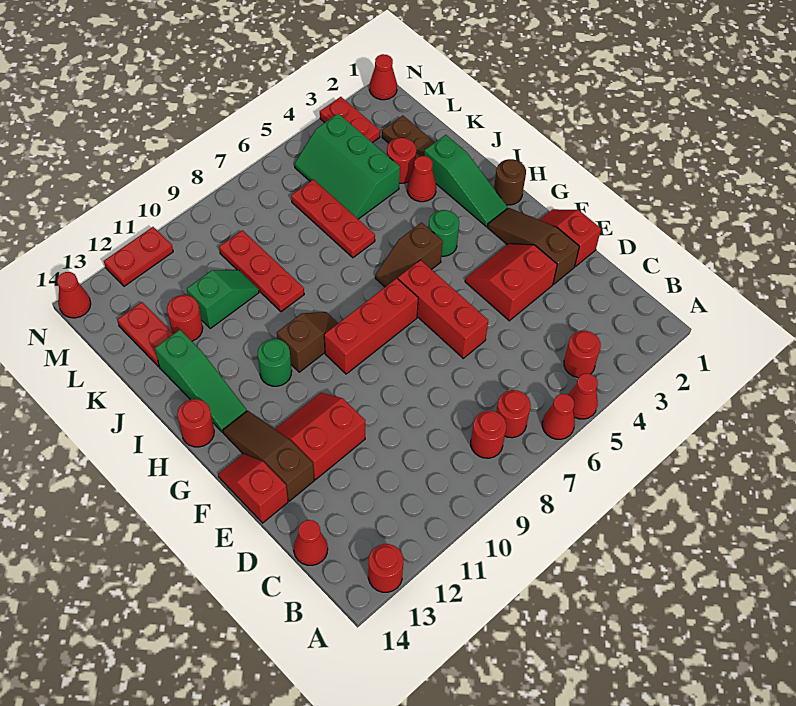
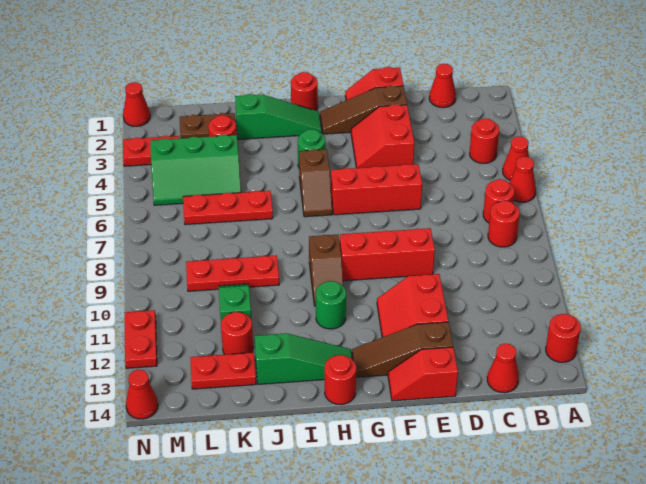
red brick G7:G9 level 1 -> red brick E9:G9 level 1
brown round brick H1 level 1 -> red round brick H1 level 1
brown slope H9:H10 level 1 top 10 -> brown slope H9:H10 level 1 top 9
red cone J3 level 1 -> red cone C1 level 1

